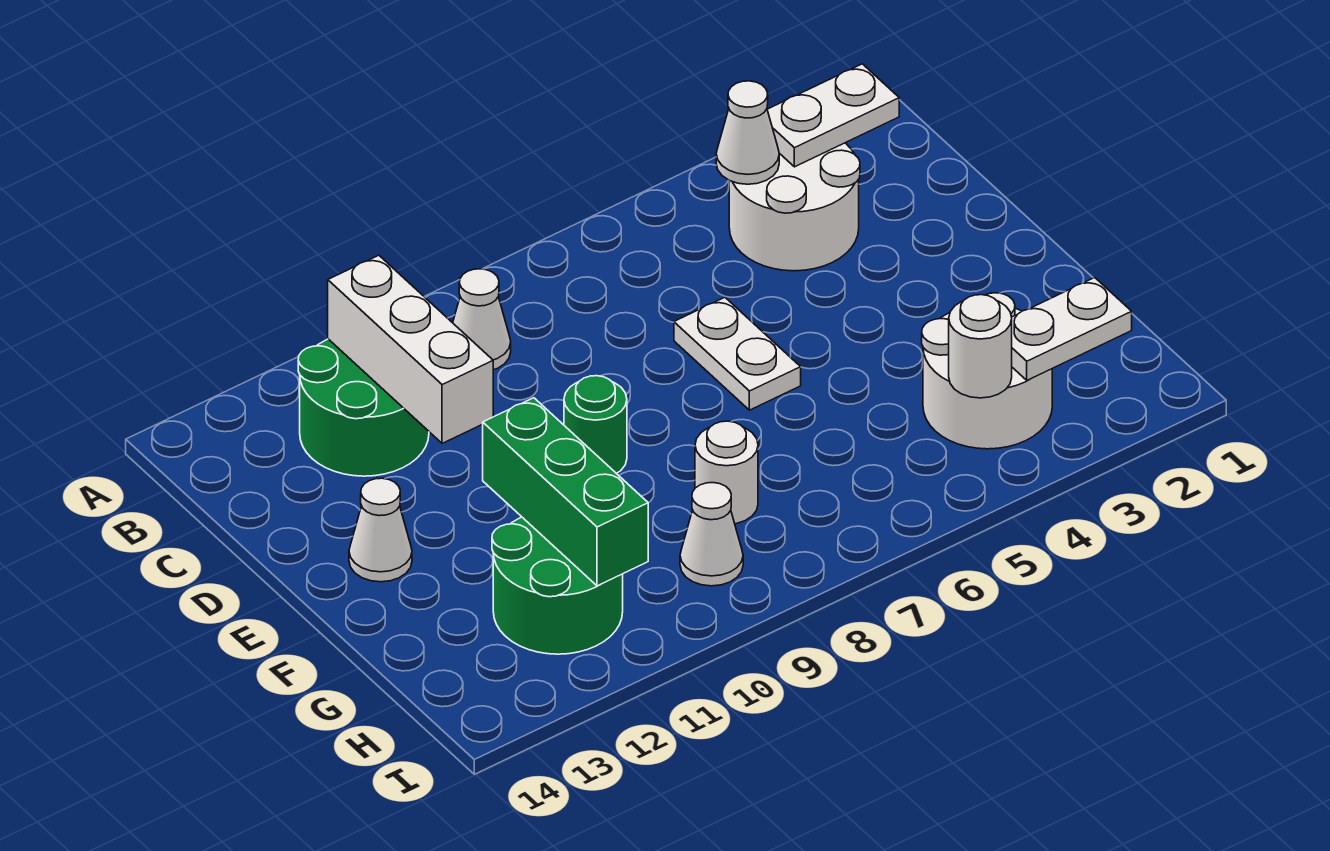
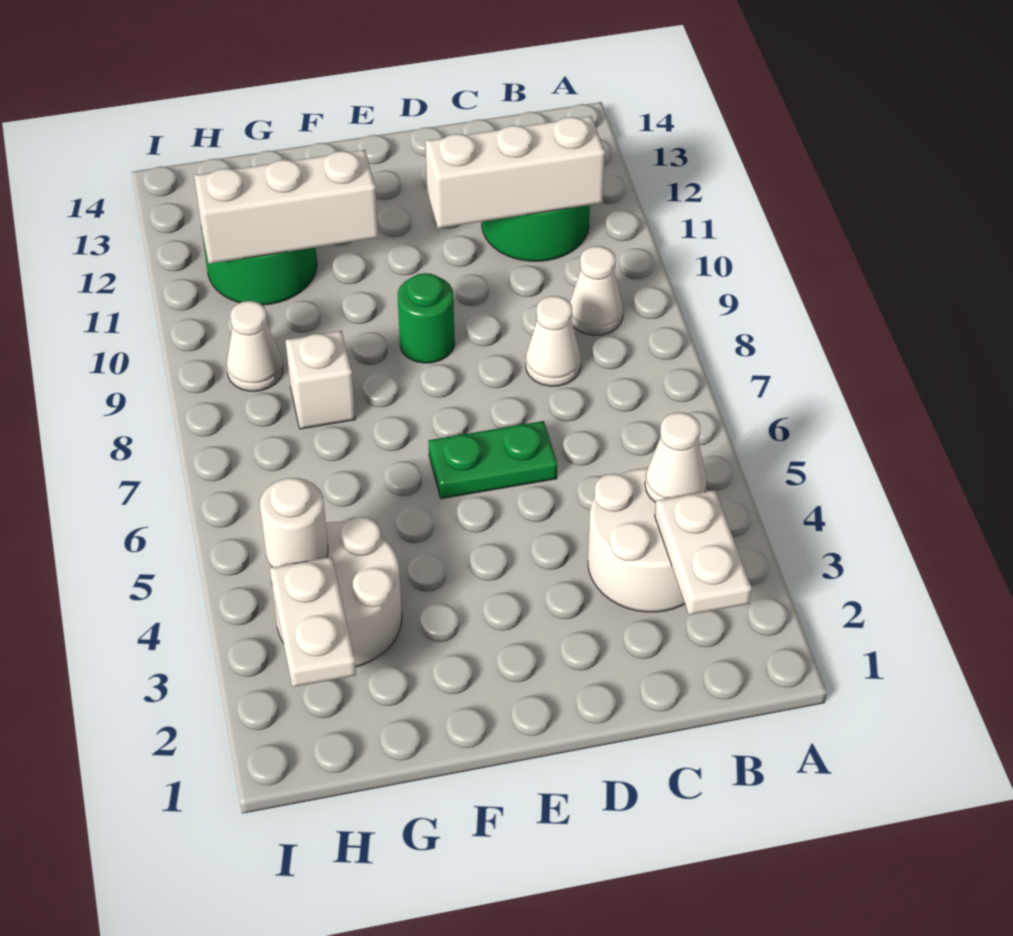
white plate D6:E6 level 1 -> green plate D6:E6 level 1
white cone E13 level 1 -> white cone C8 level 1
green brick F11:H11 level 2 -> white brick F11:H11 level 2
white round brick G8 level 1 -> white brick G8 level 1

